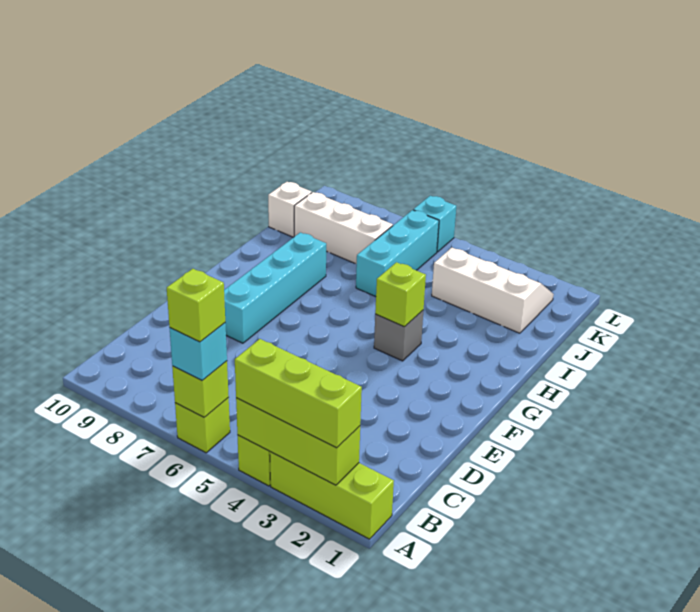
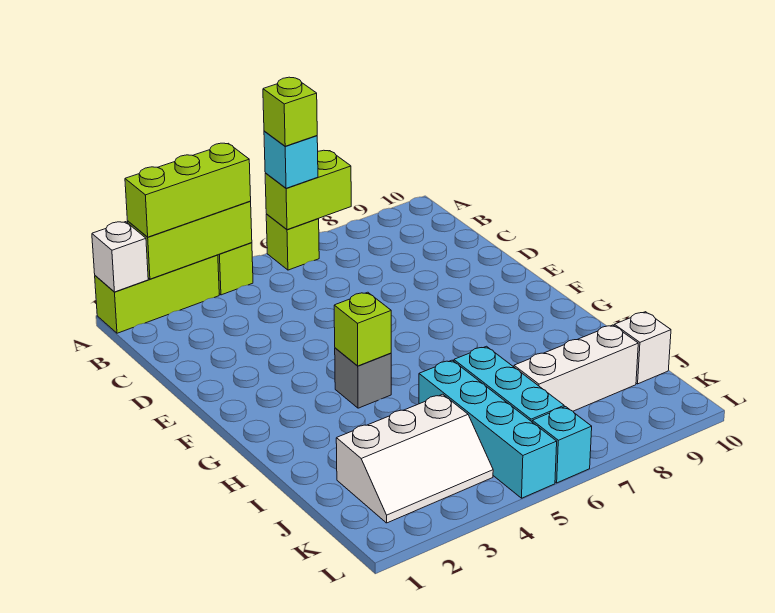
none -> white brick A1 level 2
lime brick A6 level 2 -> lime brick A6:A7 level 2
cyan brick E8:H8 level 1 -> cyan brick I5:L5 level 1

